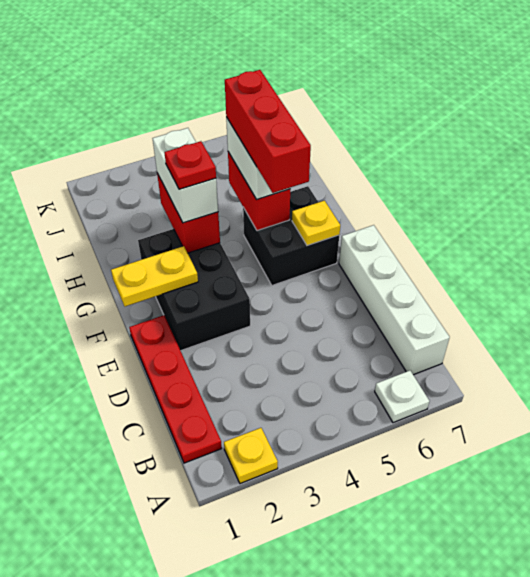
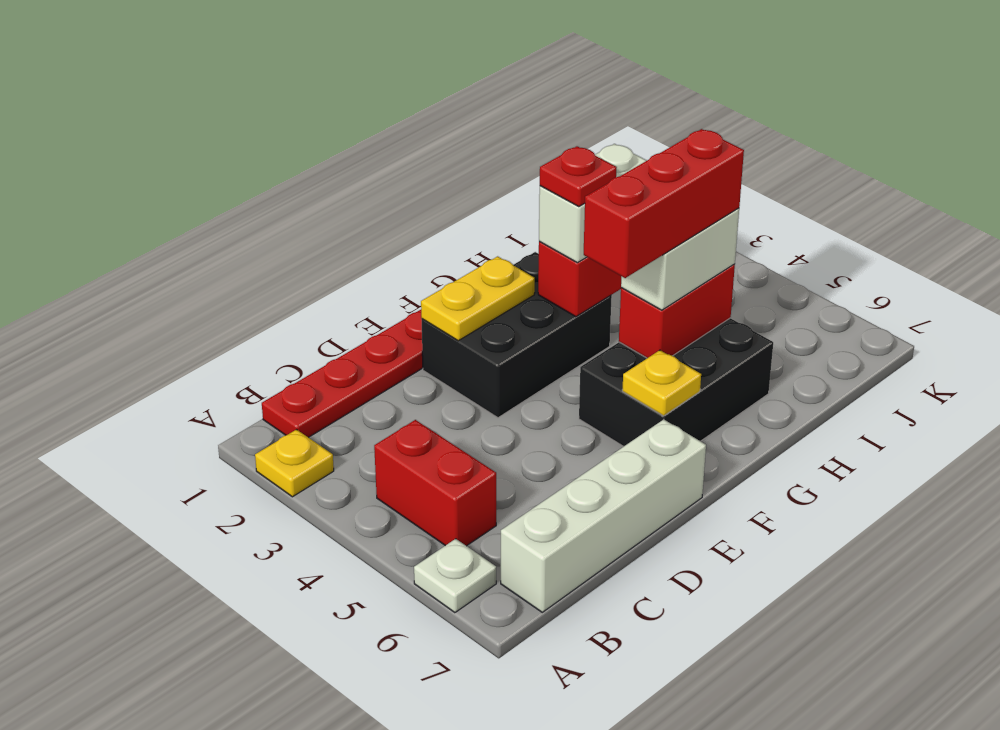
none -> red brick B4:B5 level 1
yellow plate F1:F2 level 2 -> yellow plate E2:F2 level 2
black brick F5:G6 level 1 -> black brick F5:H6 level 1

